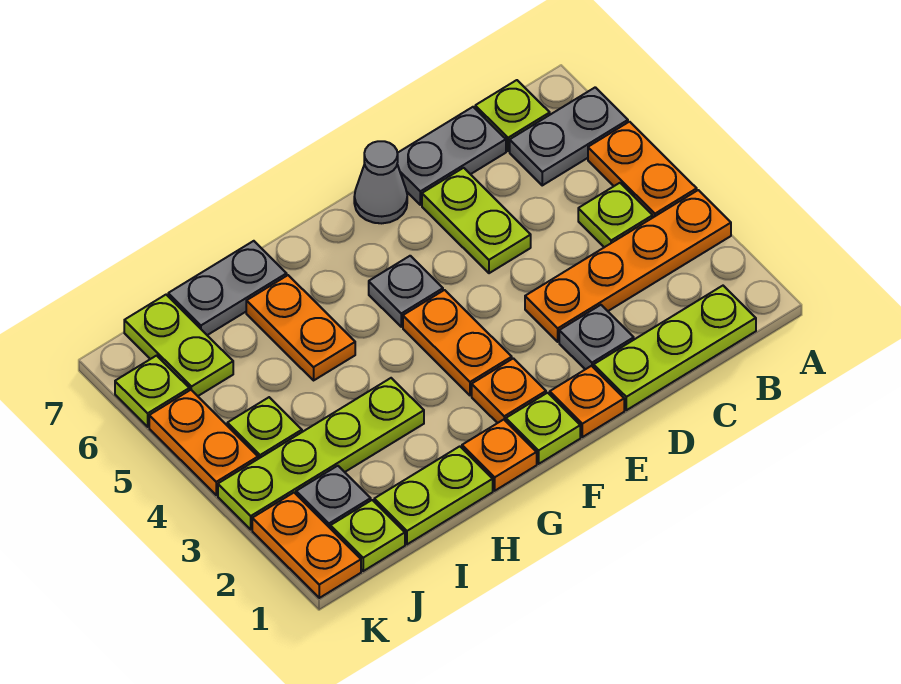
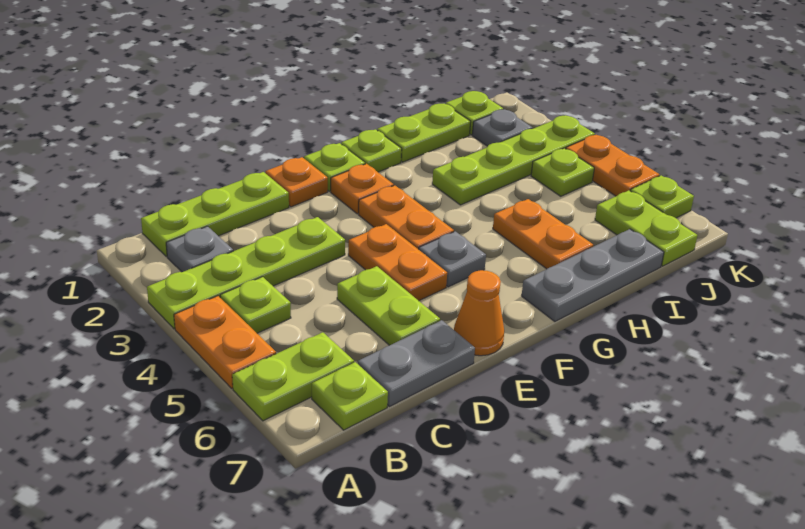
orange plate A3:D3 level 1 -> lime plate A3:D3 level 1
grey plate A6:B6 level 1 -> lime plate A6:B6 level 1
grey plate D2 level 1 -> grey plate B2 level 1
grey cone E7 level 1 -> orange cone E7 level 1
orange plate G1 level 1 -> lime plate G1 level 1
grey plate H7:I7 level 1 -> grey plate G7:I7 level 1
orange plate K1:K2 level 1 -> orange plate E4:E5 level 1

